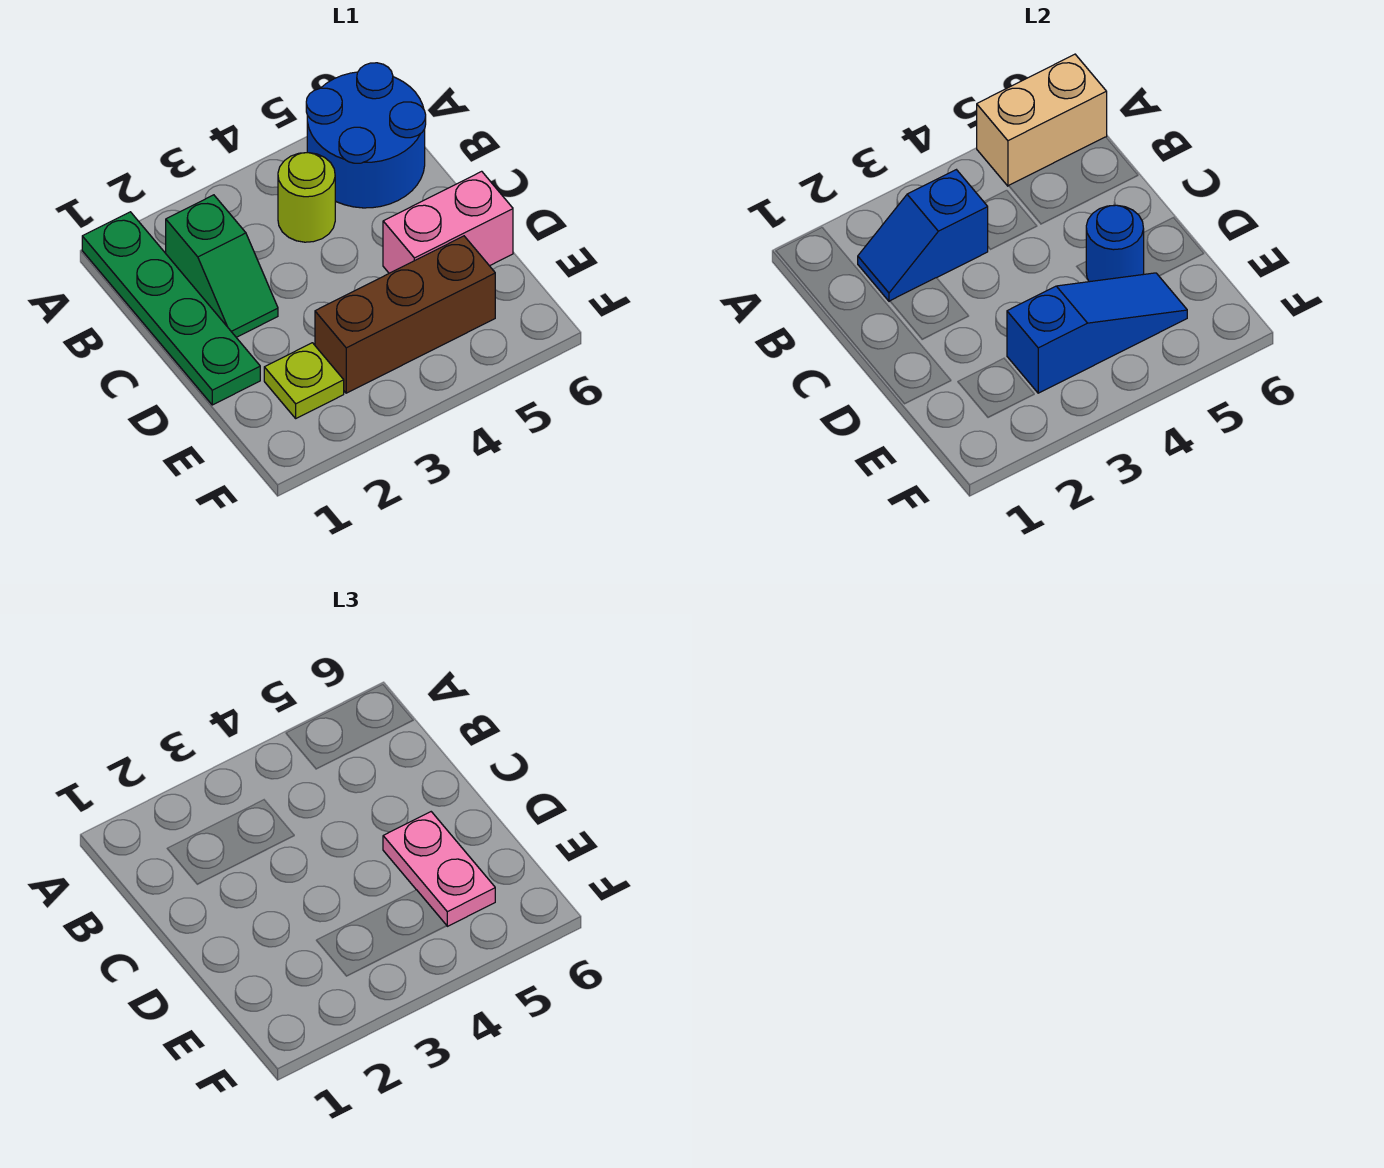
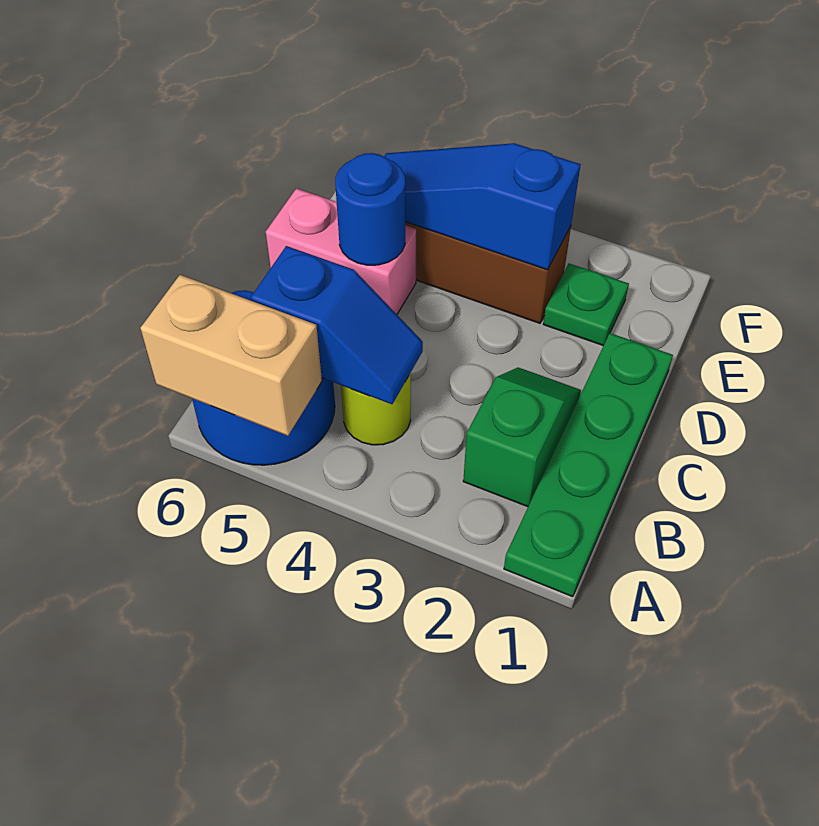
blue slope B2:B3 level 2 top 3 -> blue slope B4:B5 level 2 top 5
pink plate D5:E5 level 3 -> none
lime plate E2 level 1 -> green plate E2 level 1

